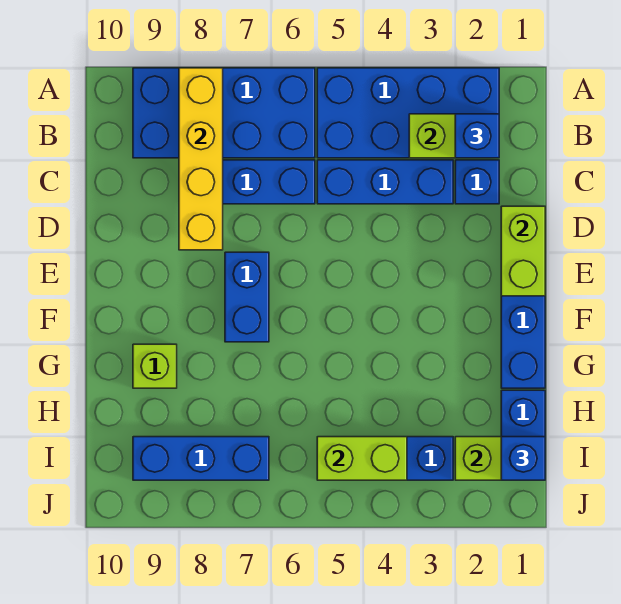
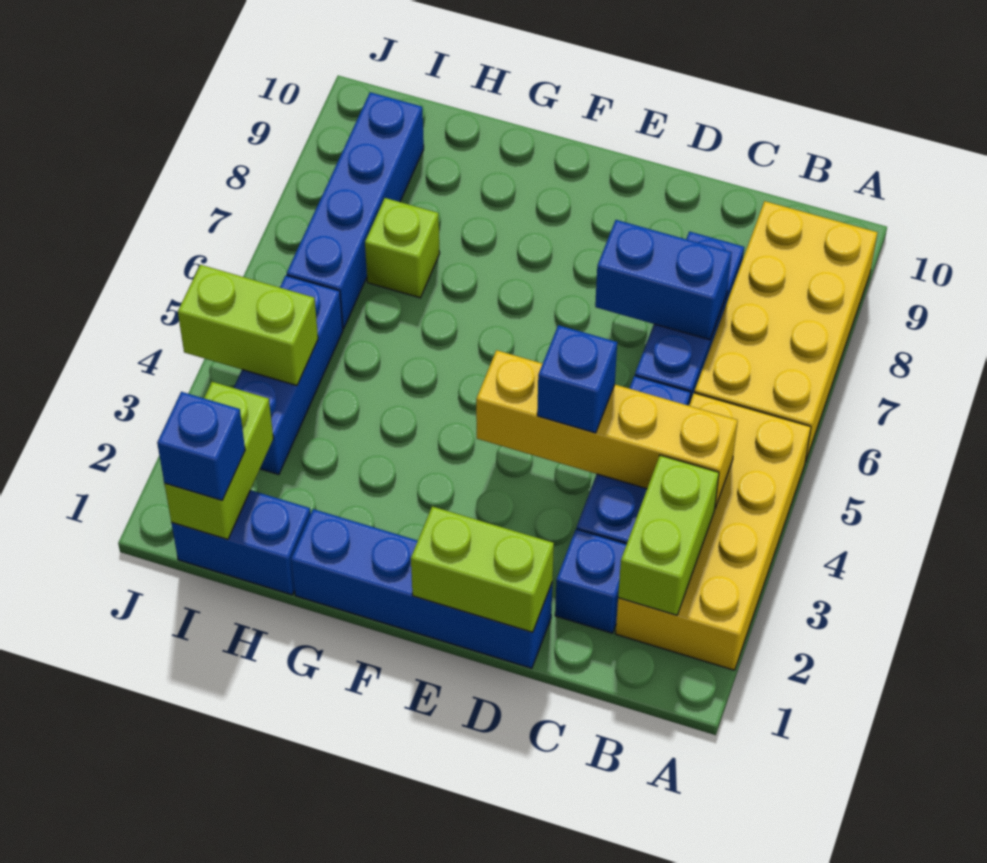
blue brick A2:B5 level 1 -> yellow brick A2:B5 level 1
blue brick A6:B9 level 1 -> yellow brick A6:B9 level 1
yellow brick A8:D8 level 2 -> yellow brick B4:E4 level 2
blue brick B2 level 3 -> blue brick D4 level 3
blue brick E7:F7 level 1 -> blue brick C7:D7 level 2
lime brick G9 level 1 -> lime brick H7 level 1
lime brick I4:I5 level 2 -> lime brick I4:J4 level 2
blue brick I7:I9 level 1 -> blue brick I6:I9 level 1

